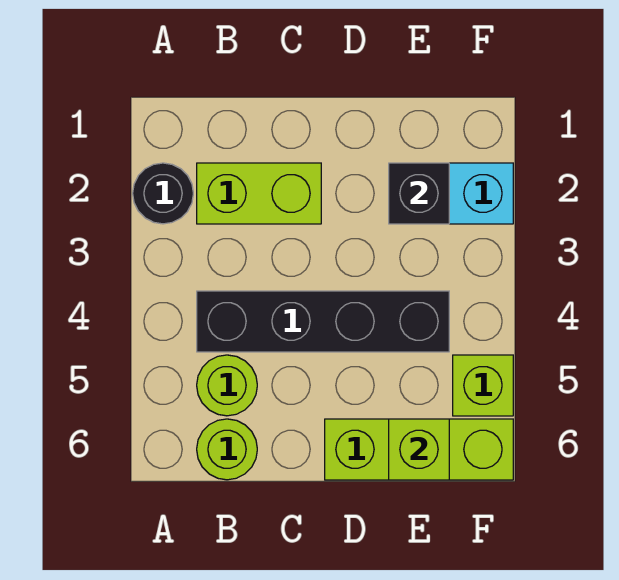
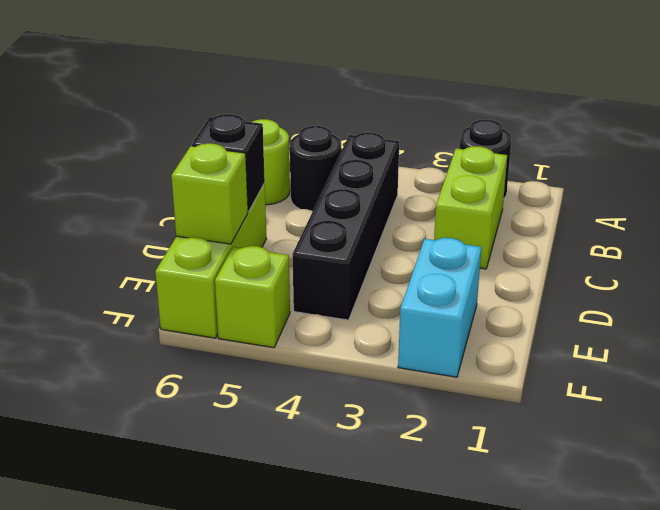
lime round brick B5 level 1 -> black round brick B5 level 1
black brick E2 level 2 -> black brick D6 level 2

